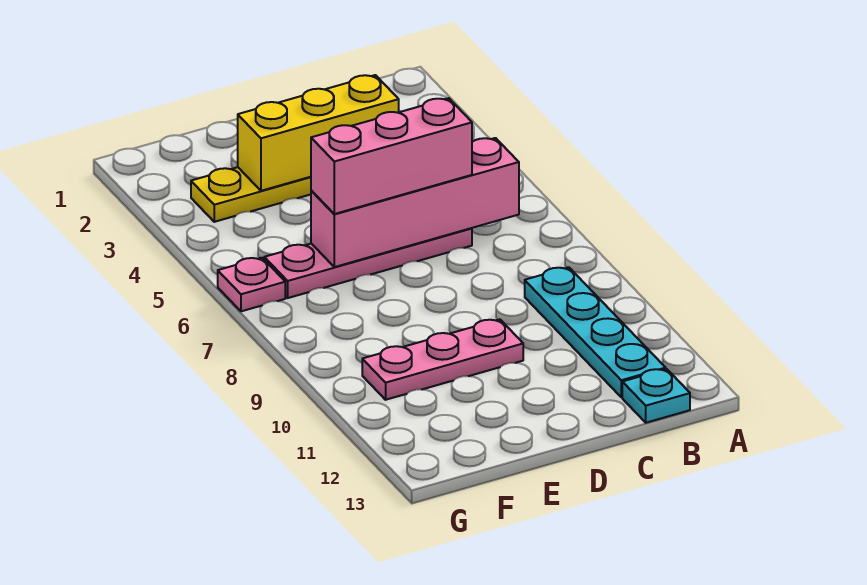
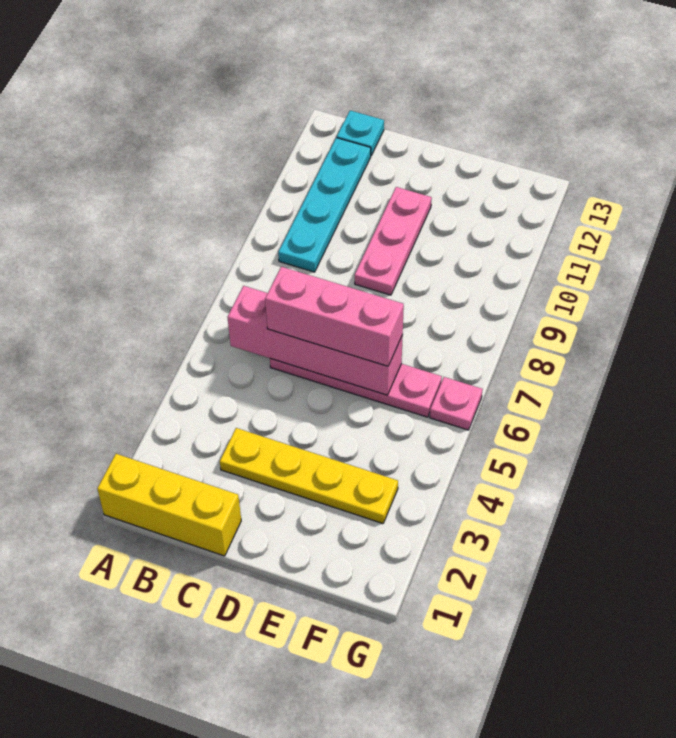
yellow brick C3:E3 level 2 -> yellow brick A1:C1 level 1
pink plate D10:F10 level 1 -> pink plate D9:D11 level 1

